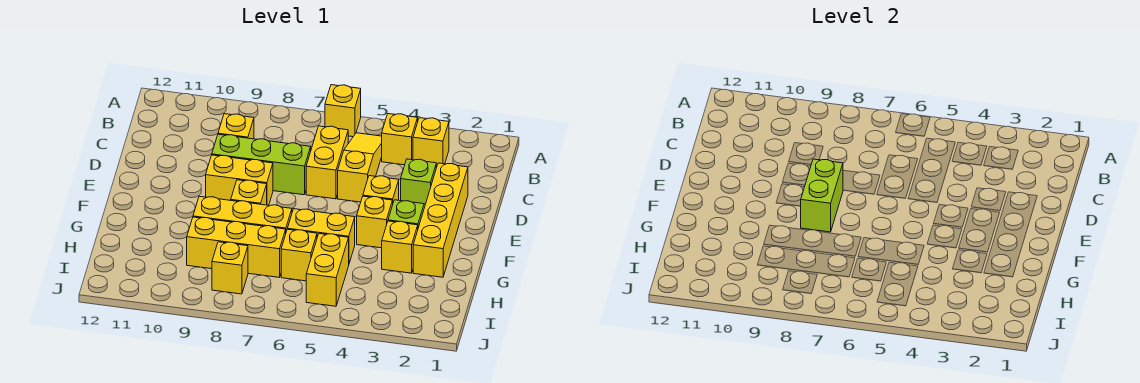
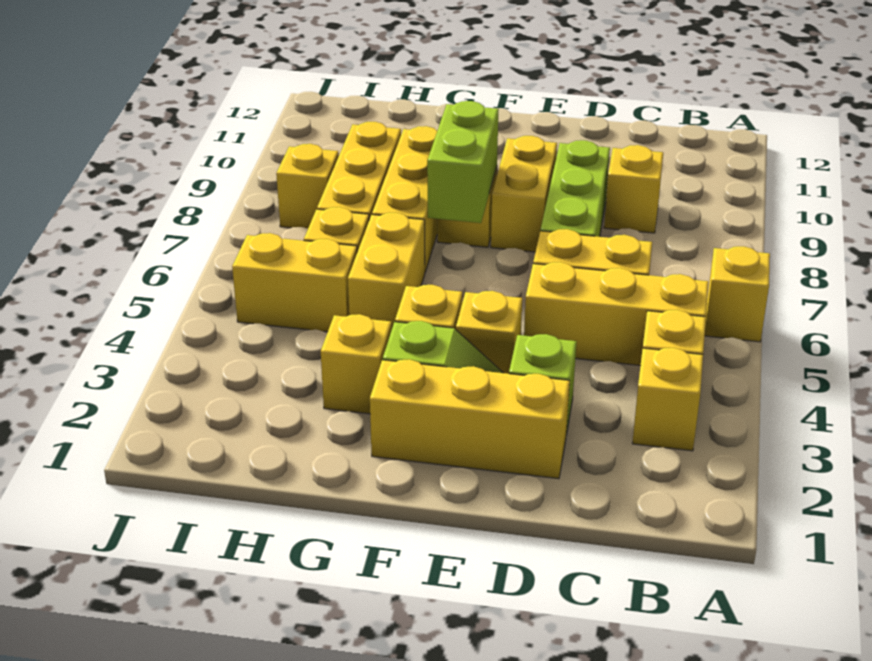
yellow slope B5:D5 level 1 top D -> yellow brick B5:D5 level 1
yellow brick D2:G2 level 1 -> yellow brick D2:F2 level 1
lime brick E8:F8 level 2 -> lime brick F7:F8 level 2

